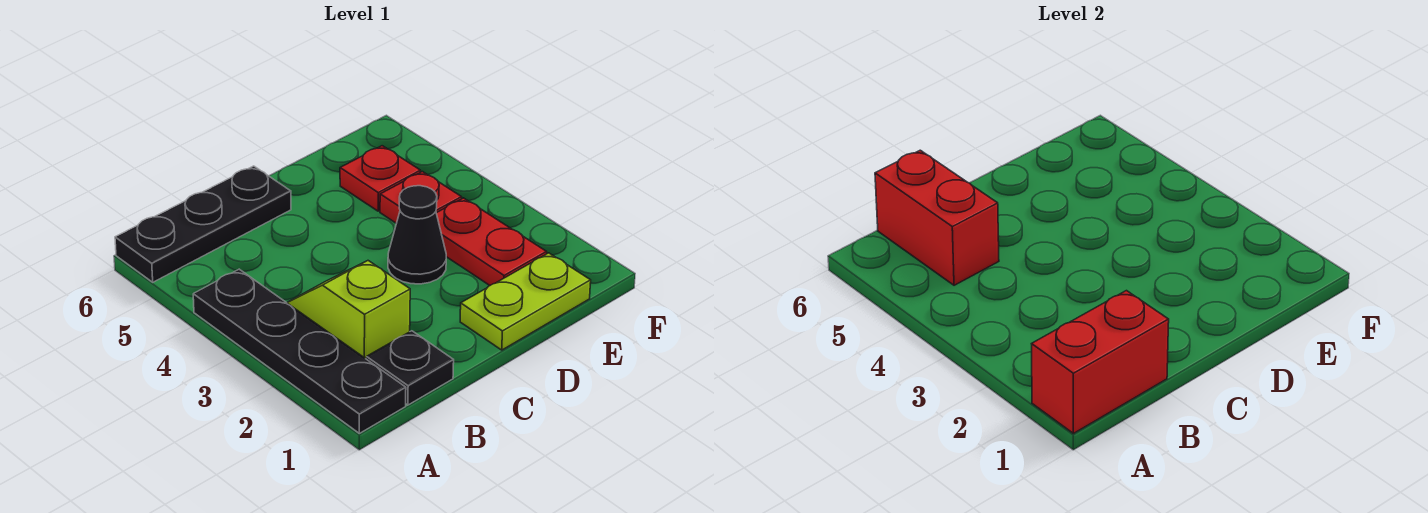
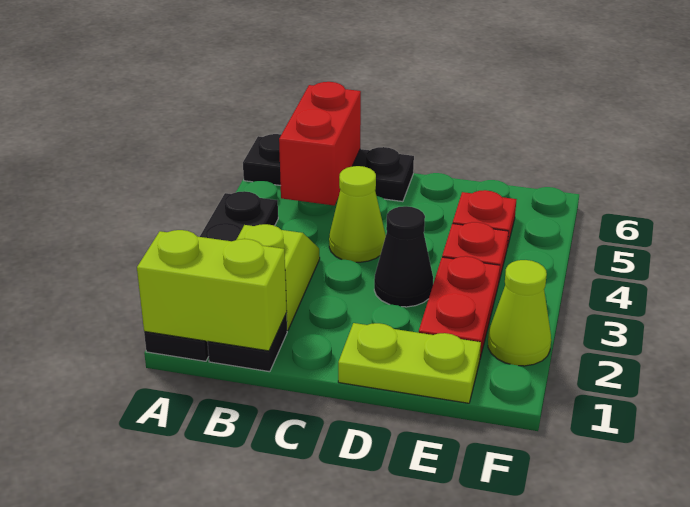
red brick A1:B1 level 2 -> lime brick A1:B1 level 2
none -> lime cone C4 level 1
none -> lime cone F2 level 1

